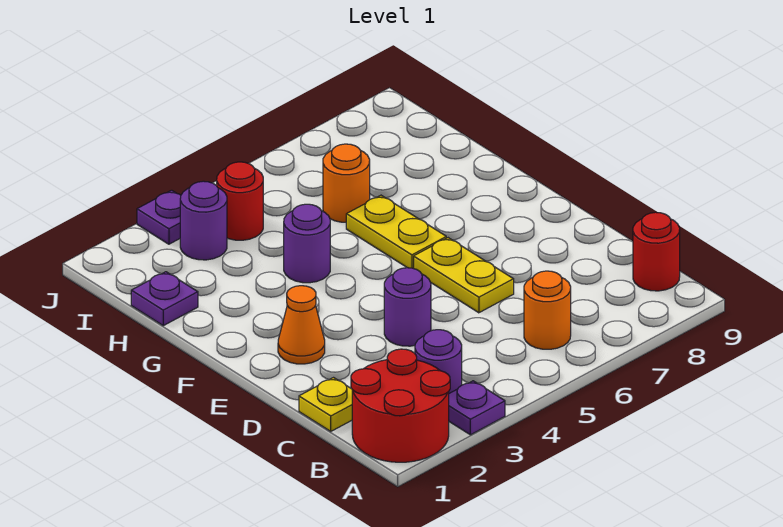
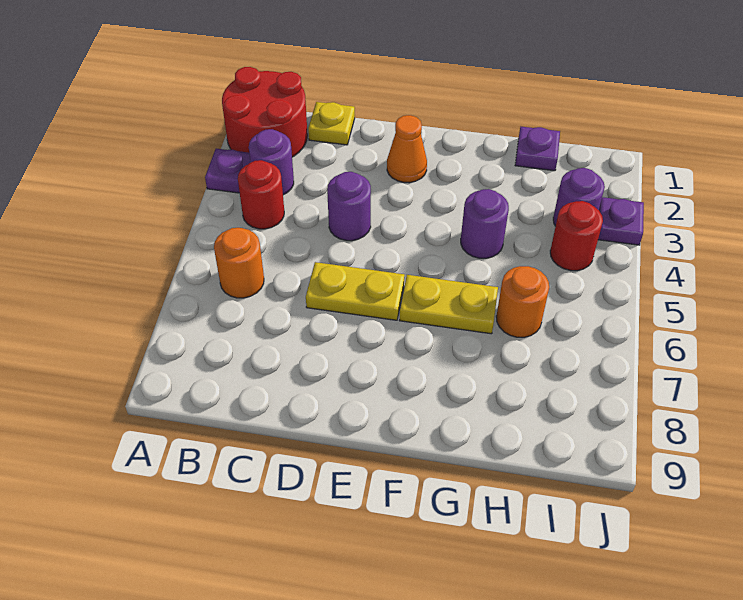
red round brick B9 level 1 -> red round brick B4 level 1

